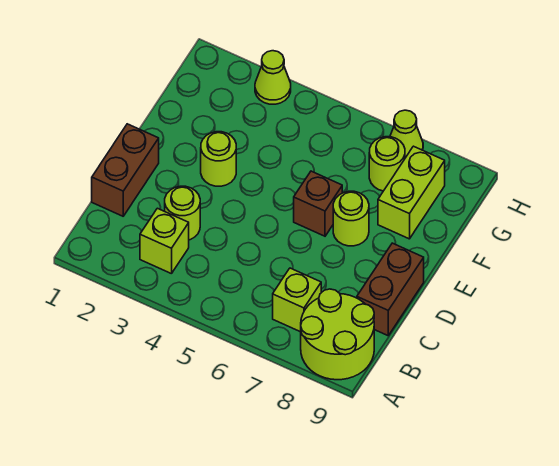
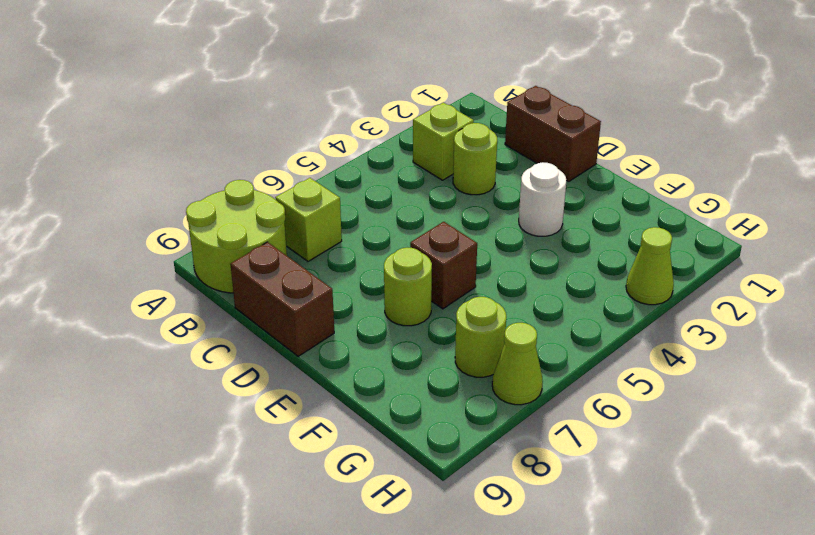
lime round brick E3 level 1 -> white round brick E3 level 1
lime brick F8:G8 level 1 -> none

